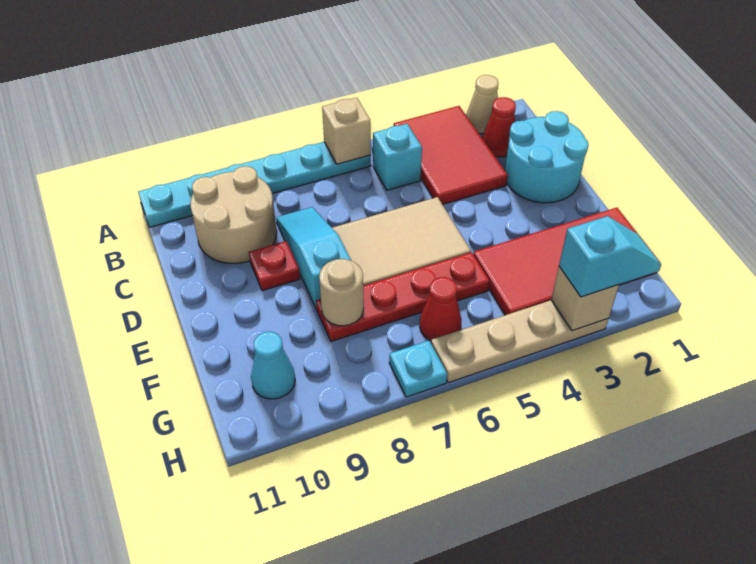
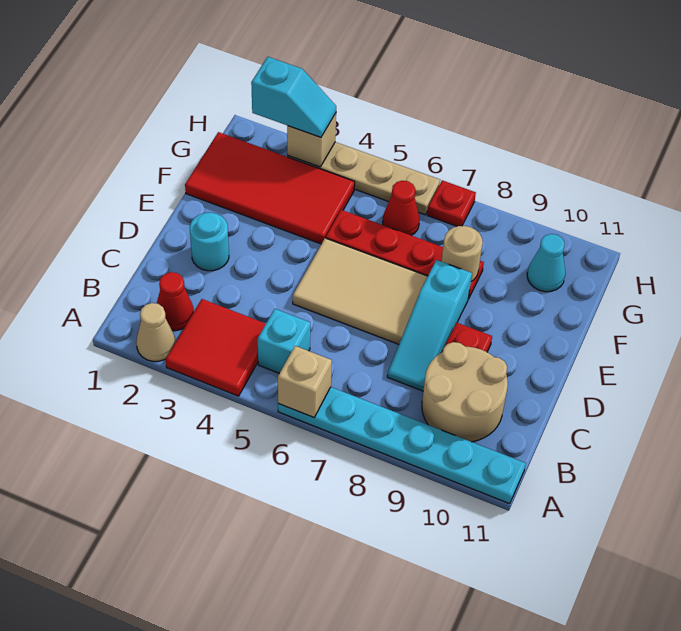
red tile A3:C4 level 1 -> red tile A3:B4 level 1
cyan round brick C1:D2 level 1 -> cyan round brick D2 level 1
cyan slope H2:H3 level 3 top 3 -> cyan slope H2:H3 level 3 top 2
cyan plate H7 level 1 -> red plate H7 level 1

